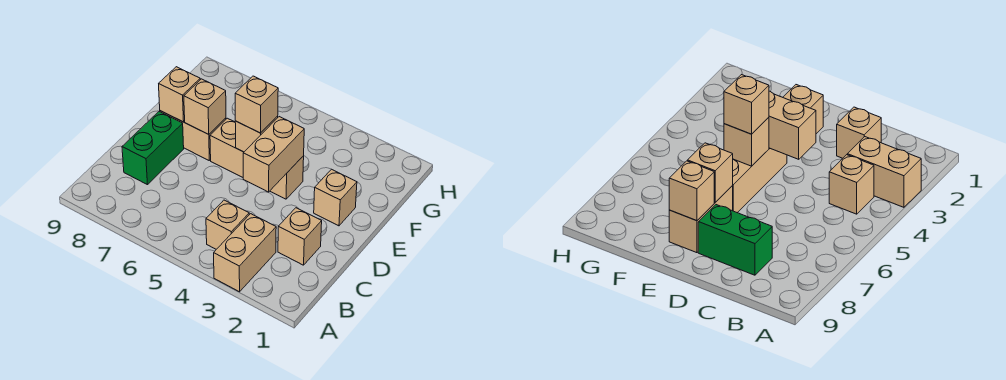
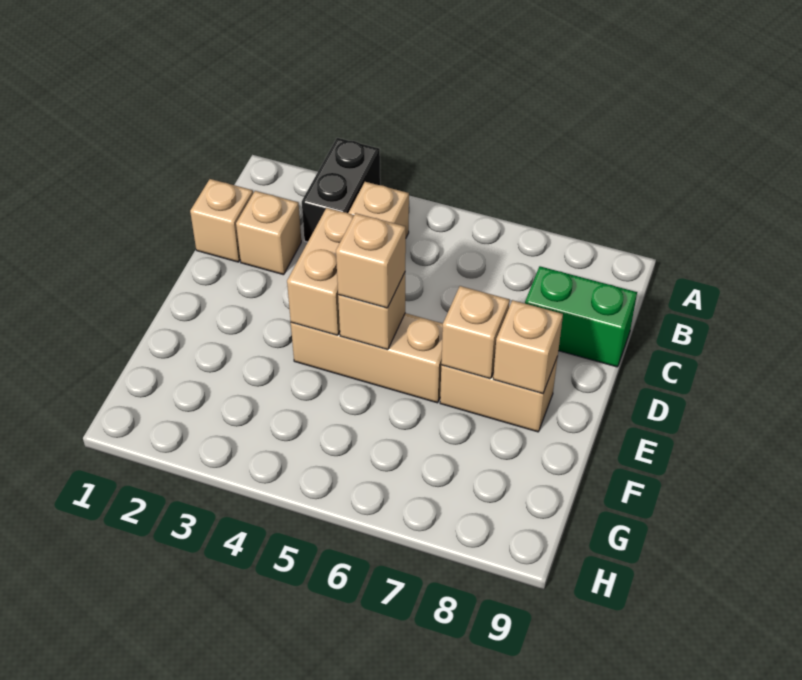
tan brick A3:B3 level 1 -> black brick A3:B3 level 1
green brick C8:D8 level 1 -> green brick C8:C9 level 1
tan brick E2 level 1 -> tan brick C1 level 1

